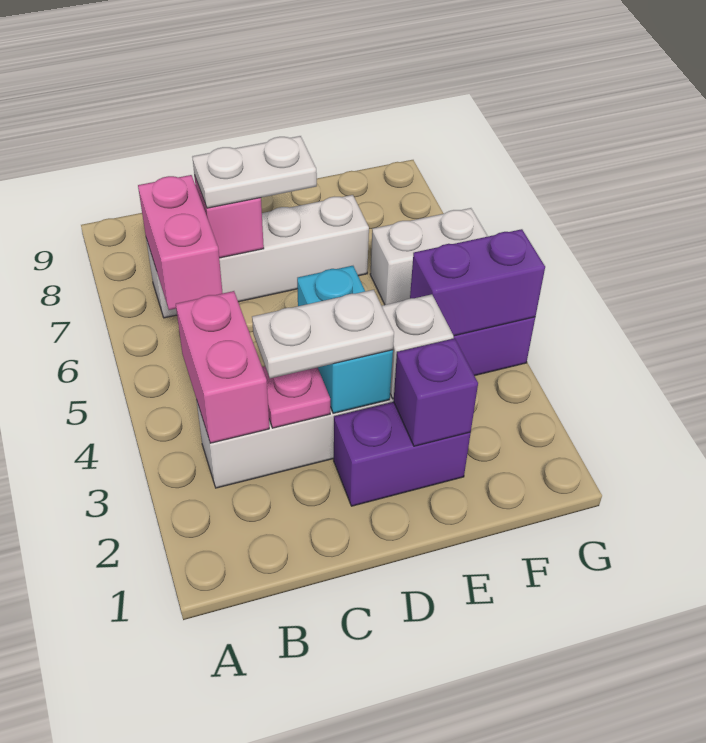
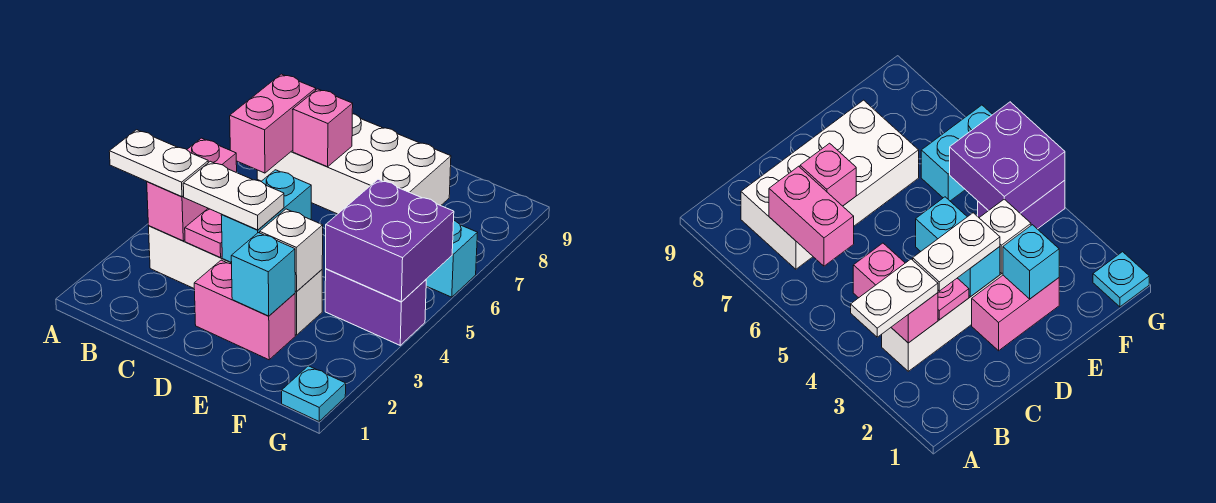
white brick B7:E7 level 1 -> white brick B7:E8 level 1
white plate C7:D7 level 3 -> white plate A3:B3 level 3
purple brick D2:E2 level 1 -> pink brick D2:E2 level 1
purple brick E2 level 2 -> cyan brick E2 level 2
purple brick F4:G4 level 2 -> purple brick F4:G5 level 2
white brick F6:G6 level 1 -> cyan brick F6:G6 level 1
none -> cyan plate G1 level 1

